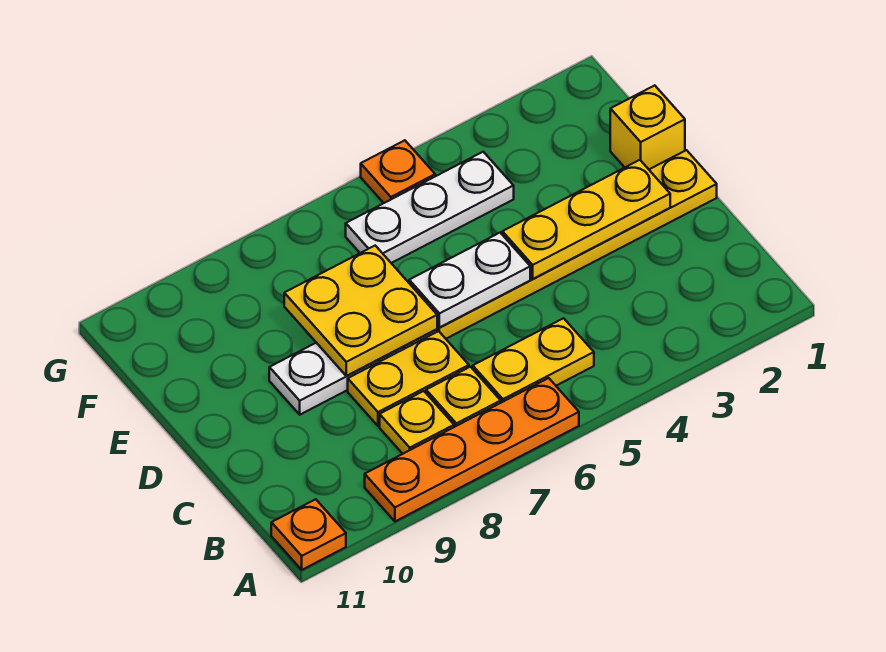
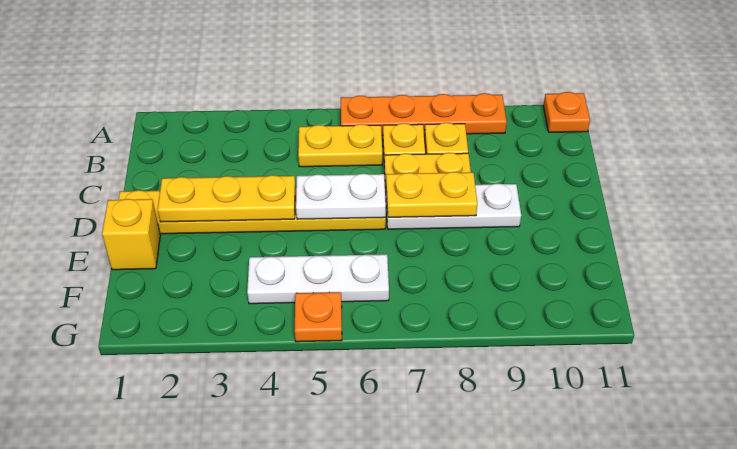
yellow plate D7:E8 level 2 -> yellow plate D7:D8 level 2

